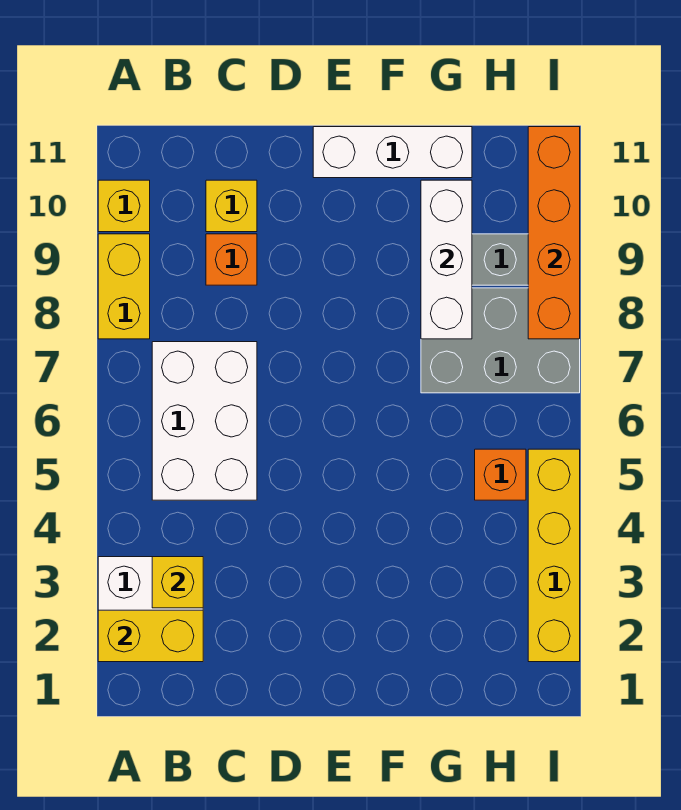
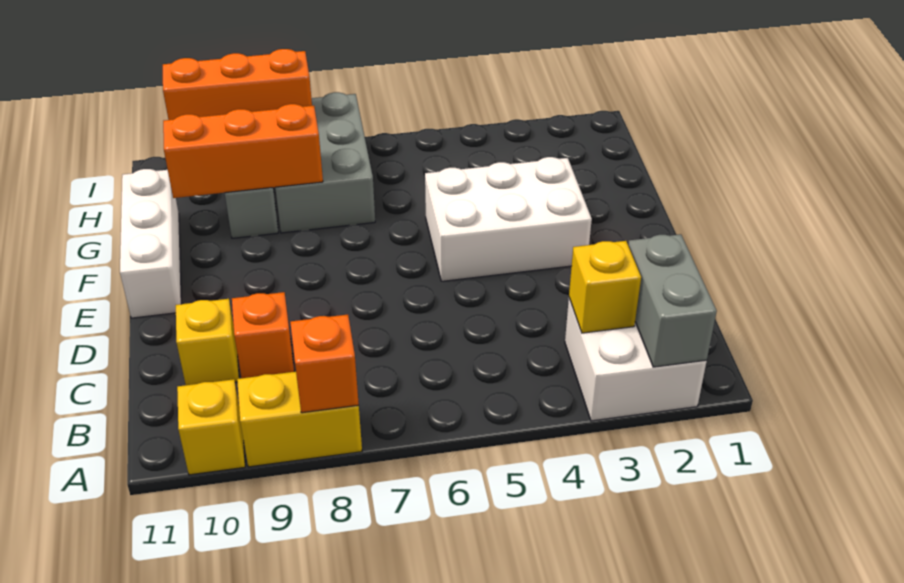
yellow brick A2:B2 level 2 -> grey brick A2:B2 level 2
white brick B5:C7 level 1 -> white brick E3:F5 level 1
white brick G8:G10 level 2 -> orange brick G8:G10 level 2
orange brick H5 level 1 -> orange brick A8 level 2
yellow brick I2:I5 level 1 -> none
orange brick I8:I11 level 2 -> orange brick I8:I10 level 2

